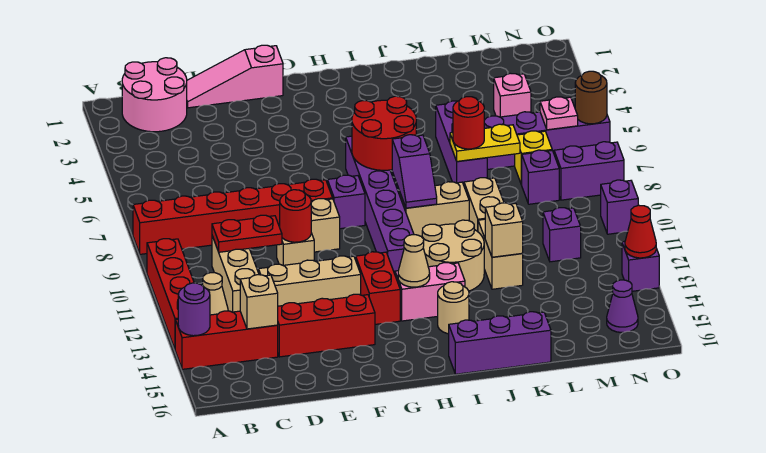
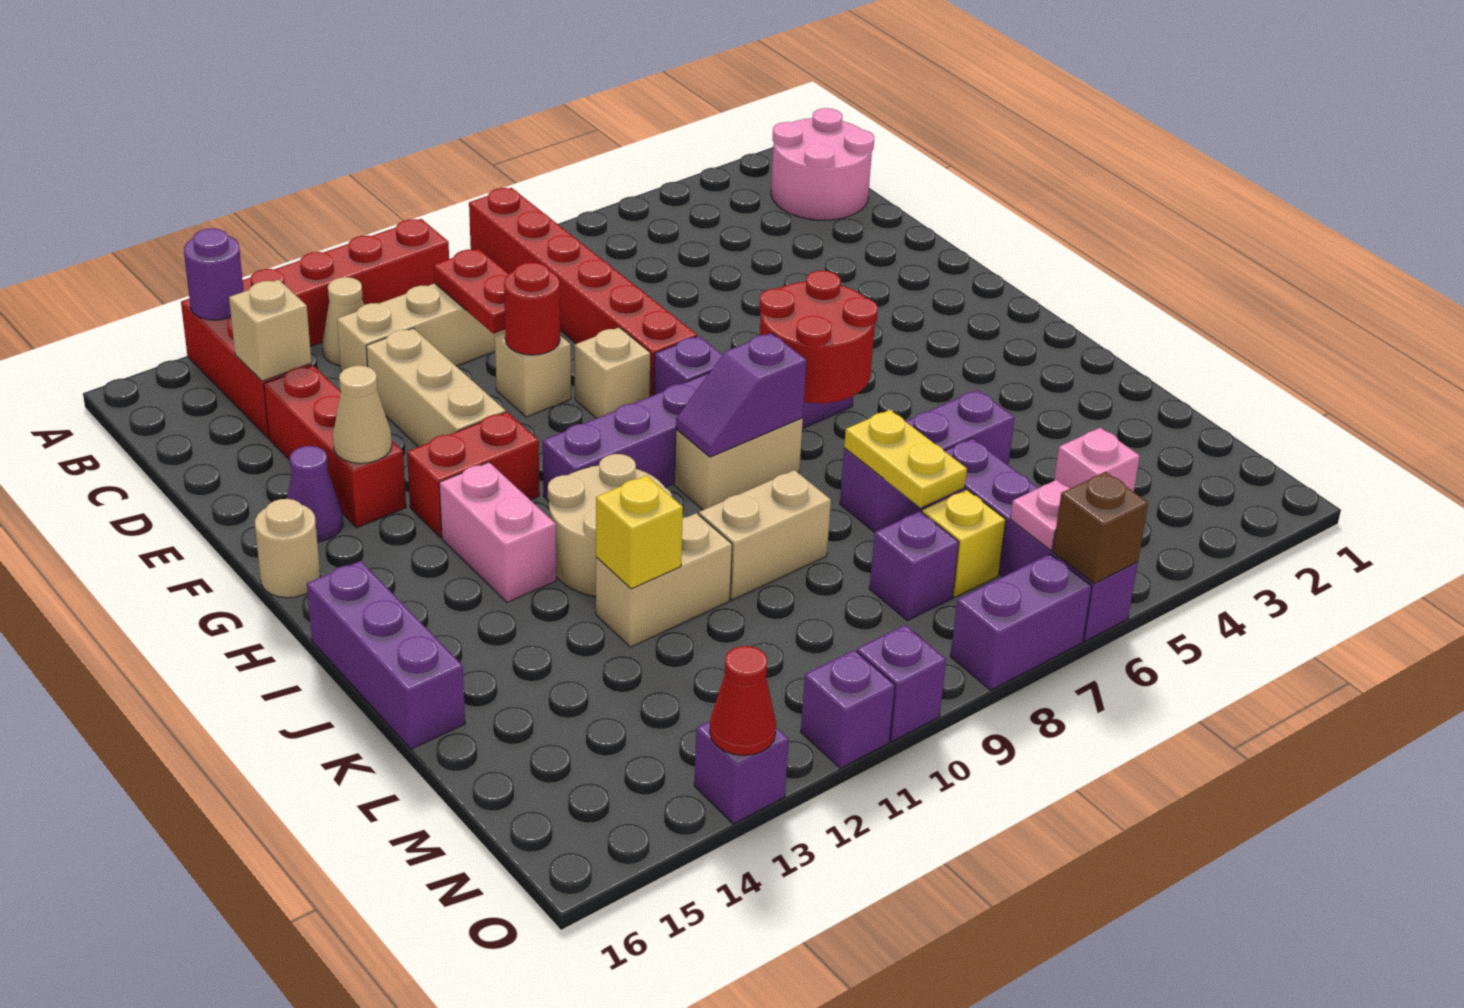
pink slope D1:F1 level 1 top F -> none
tan cone H13 level 2 -> tan cone F14 level 2
tan brick I9:J9 level 1 -> tan brick I8:I9 level 1
tan round brick I14 level 1 -> tan round brick G16 level 1
red round brick K7 level 3 -> none
tan brick K12 level 2 -> yellow brick K12 level 2
purple brick M11 level 1 -> purple brick O11 level 1
purple brick N8:O8 level 1 -> purple brick O7:O8 level 1
purple cone N15 level 1 -> purple cone F15 level 1
brown round brick O6 level 2 -> brown brick O6 level 2

